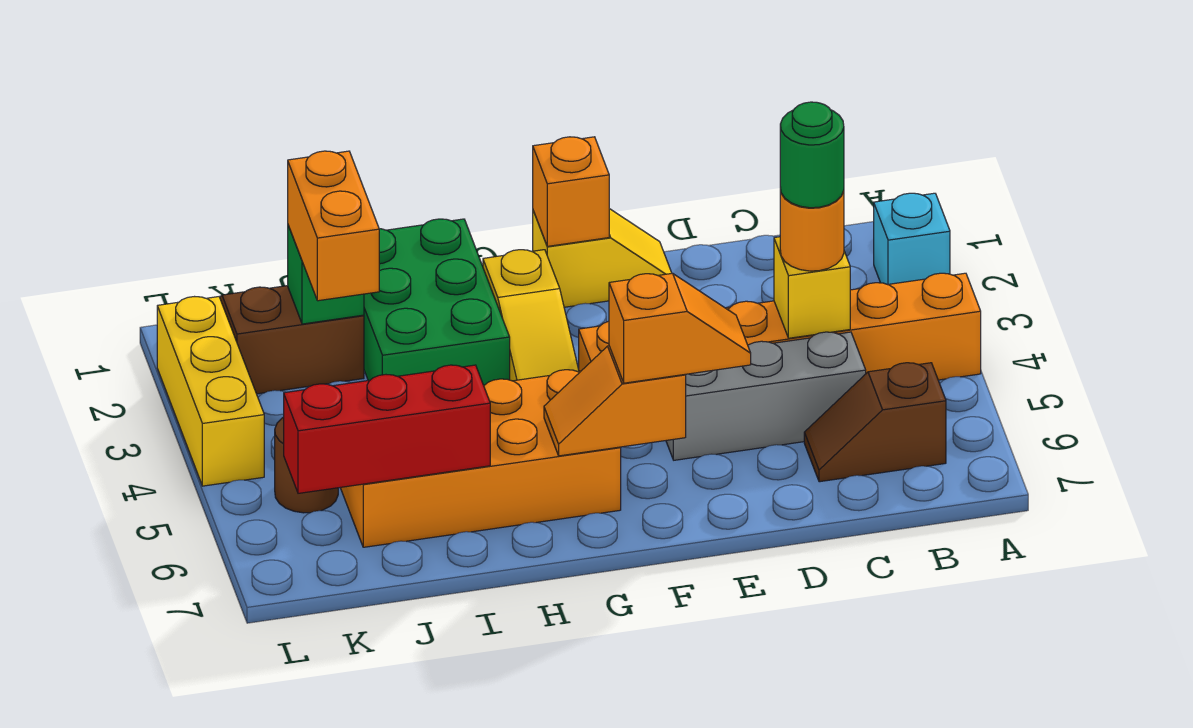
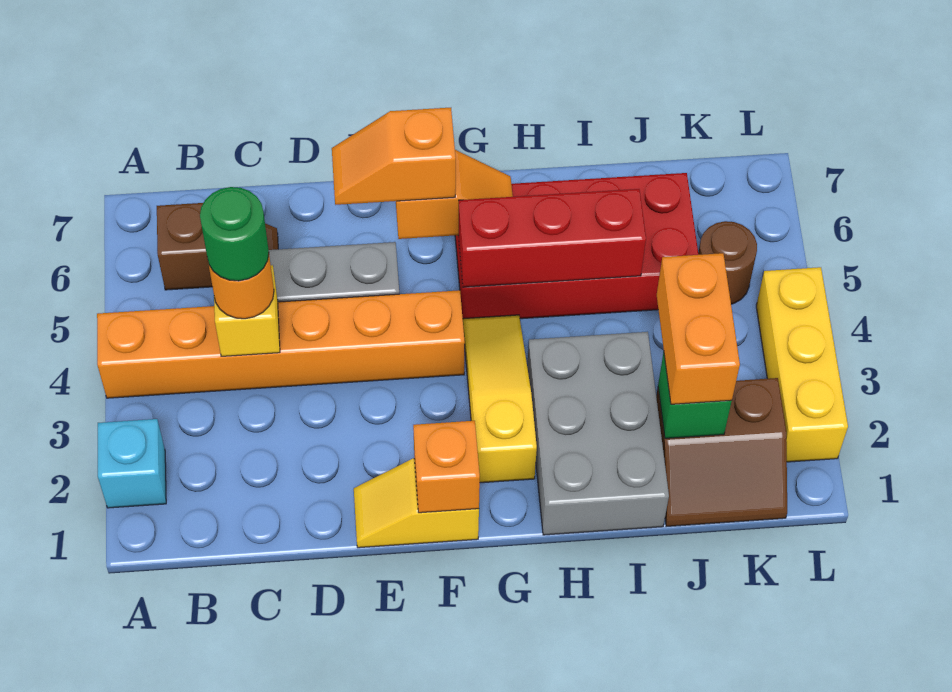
orange brick G5:J6 level 1 -> red brick G5:J6 level 1
green brick H1:I3 level 1 -> grey brick H1:I3 level 1
red brick I6:K6 level 2 -> red brick G5:I5 level 2

